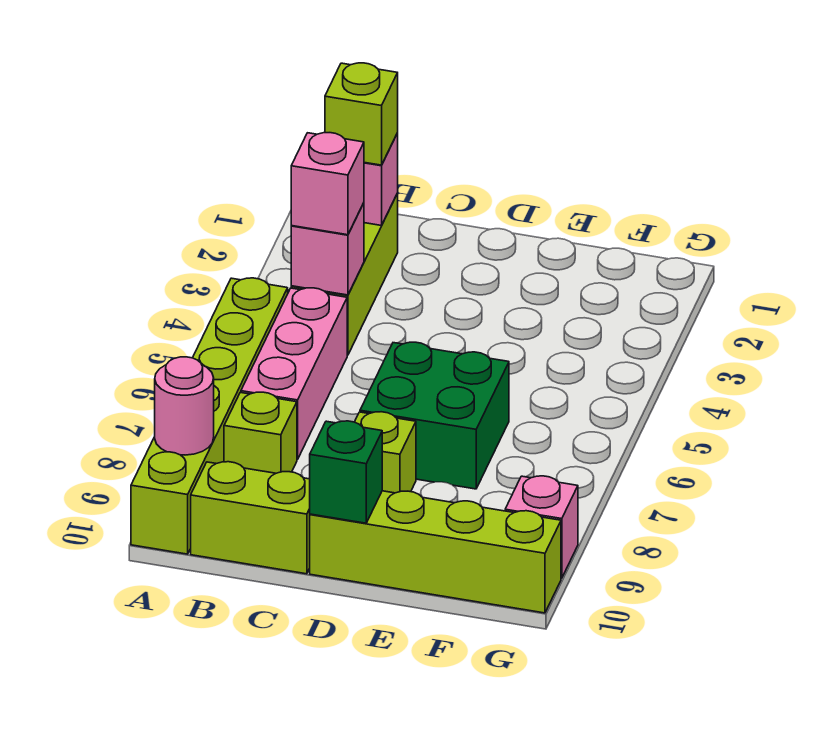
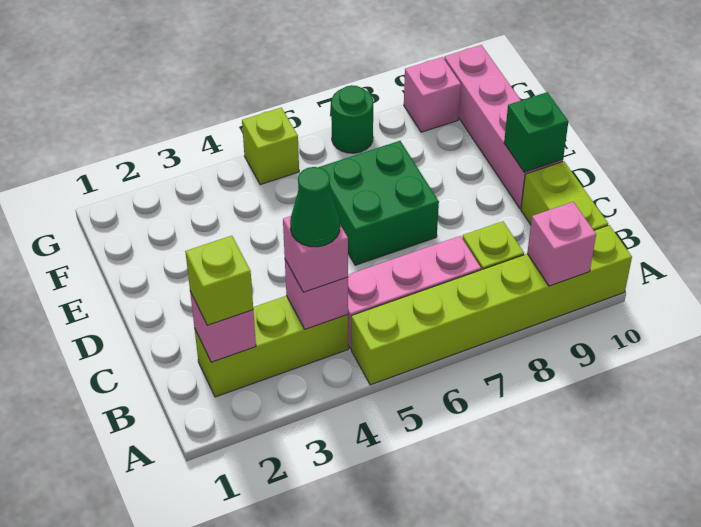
pink round brick A9 level 2 -> pink brick A9 level 2
none -> green cone B4 level 4
lime brick D8 level 1 -> lime brick G5 level 1
lime brick D10:G10 level 1 -> pink brick D10:G10 level 1
none -> green round brick G7 level 1

